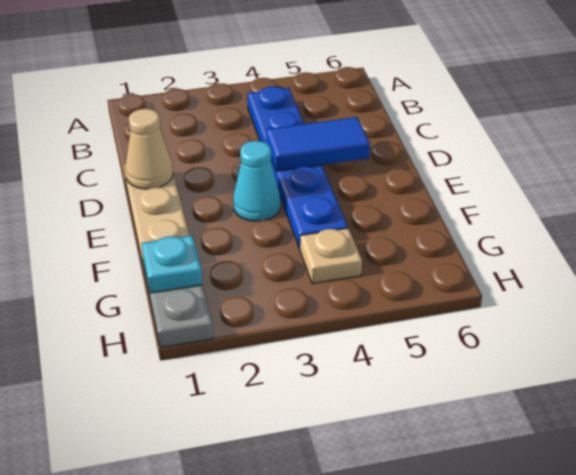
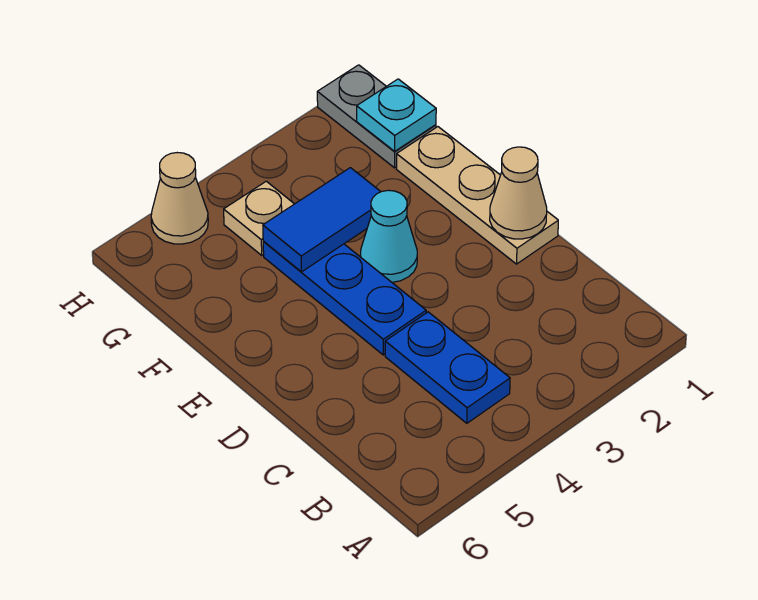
blue tile D4:D5 level 2 -> blue tile F3:F4 level 2
none -> tan cone H5 level 1

